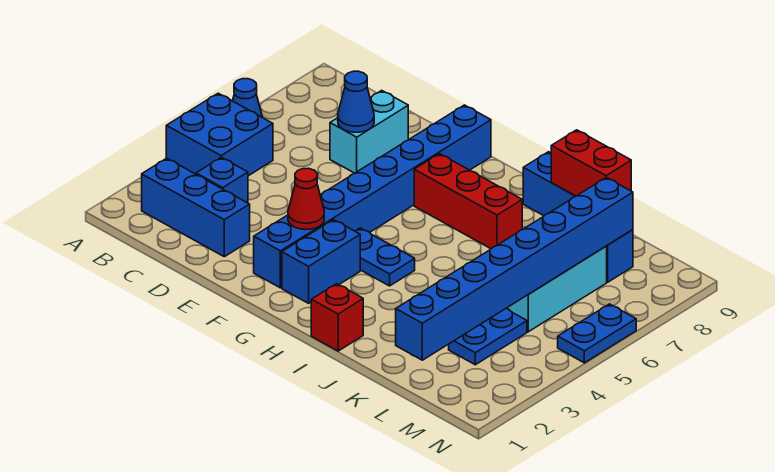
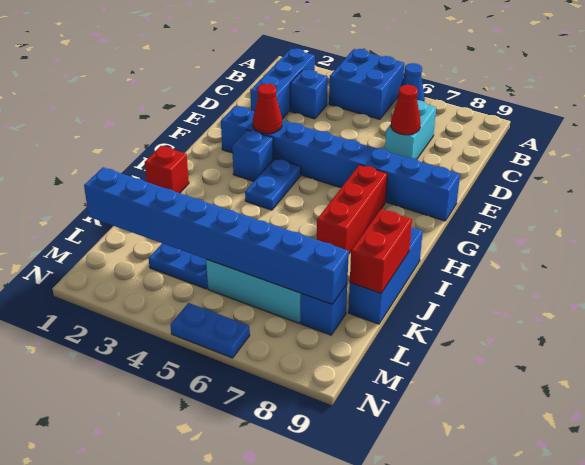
cyan brick D7:D8 level 1 -> cyan brick C7:D7 level 1
blue cone D7 level 2 -> red cone D7 level 2
blue brick G2:G3 level 1 -> blue brick G3 level 1

